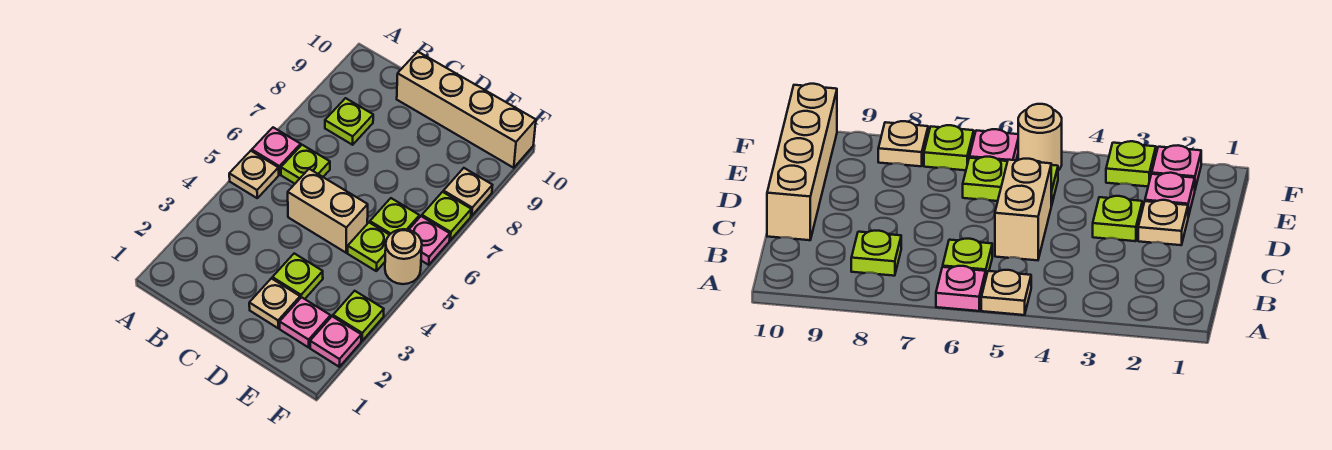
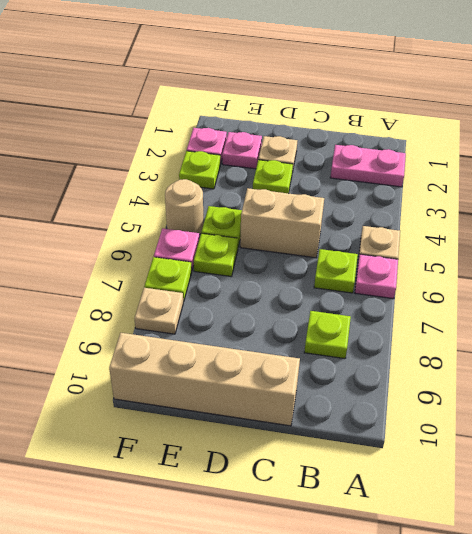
none -> pink plate A2:B2 level 1

